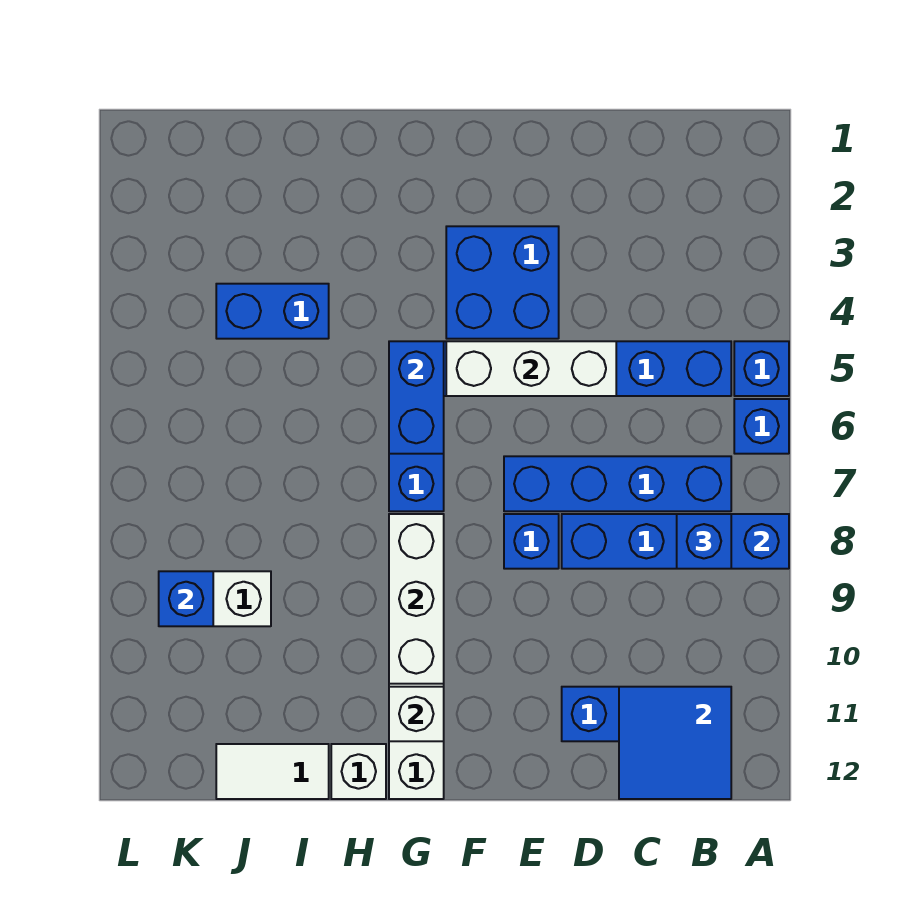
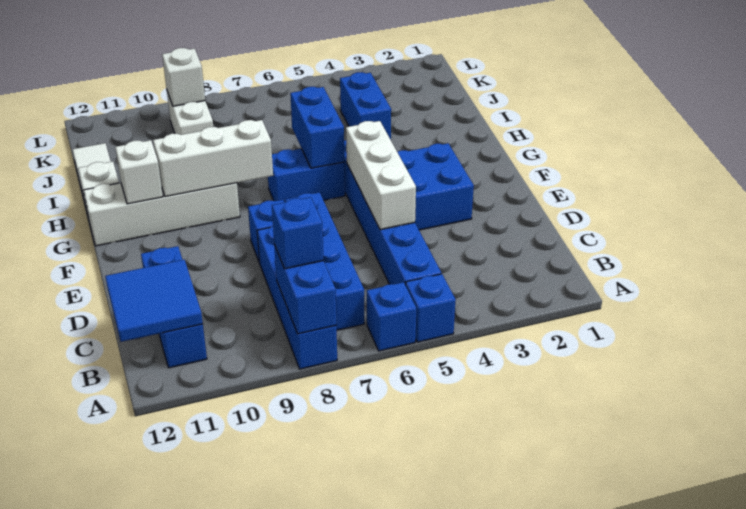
blue brick G5:G6 level 2 -> blue brick G6:H6 level 2
blue brick K9 level 2 -> white brick K9 level 2

